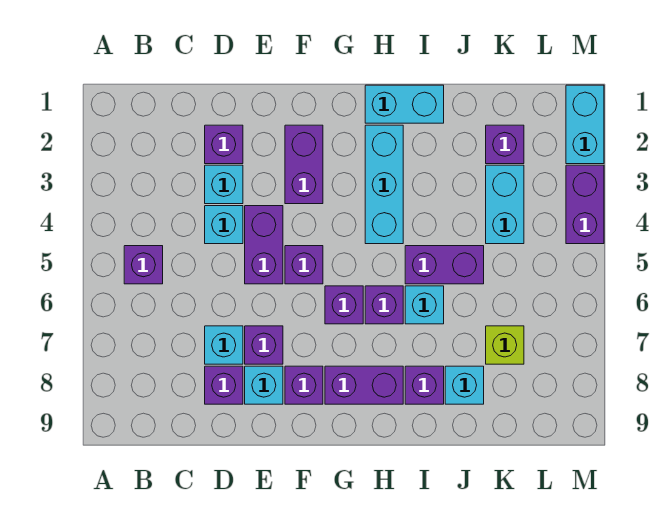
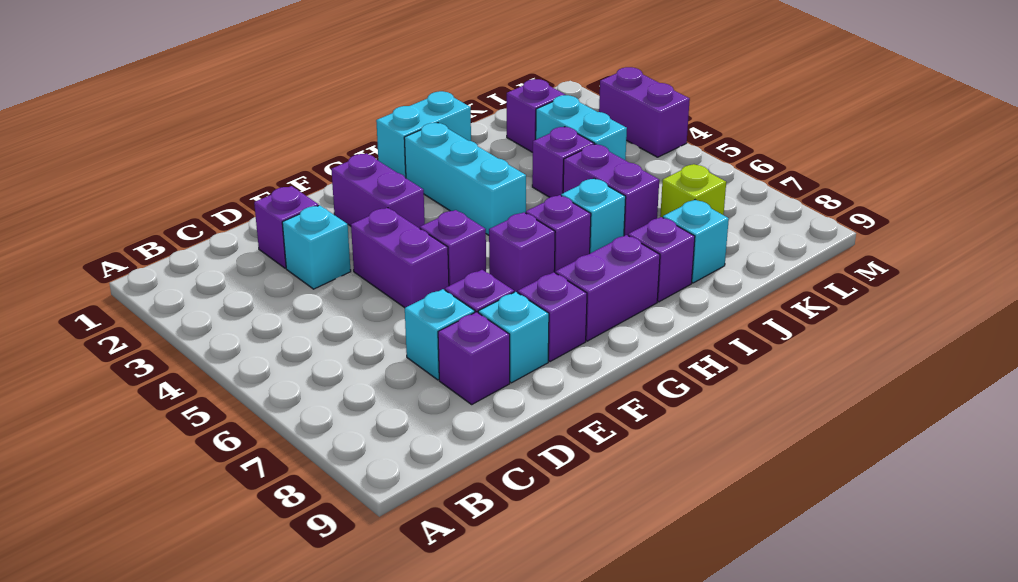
purple brick B5 level 1 -> purple brick J4 level 1
cyan brick D4 level 1 -> none
purple brick I5:J5 level 1 -> purple brick J5:J6 level 1
cyan brick M1:M2 level 1 -> none

